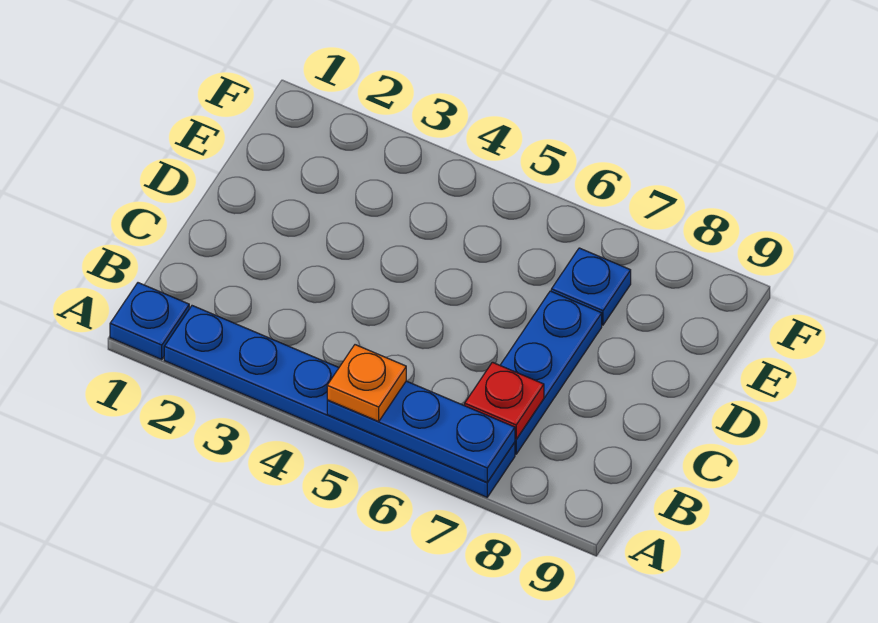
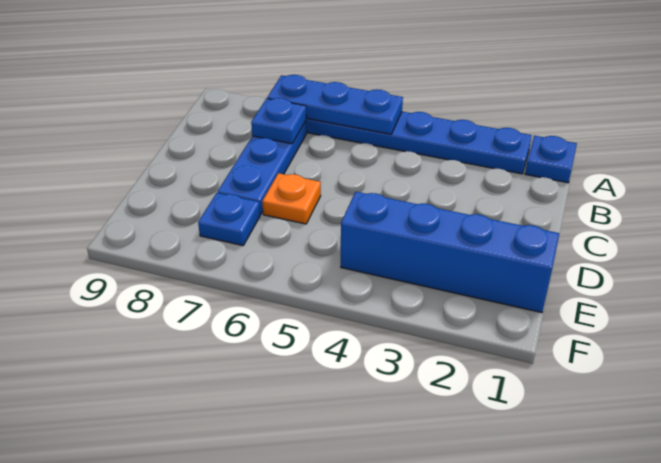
orange plate A5 level 3 -> orange plate D6 level 1
red plate B7 level 2 -> blue plate B7 level 2
none -> blue brick E1:E4 level 1

